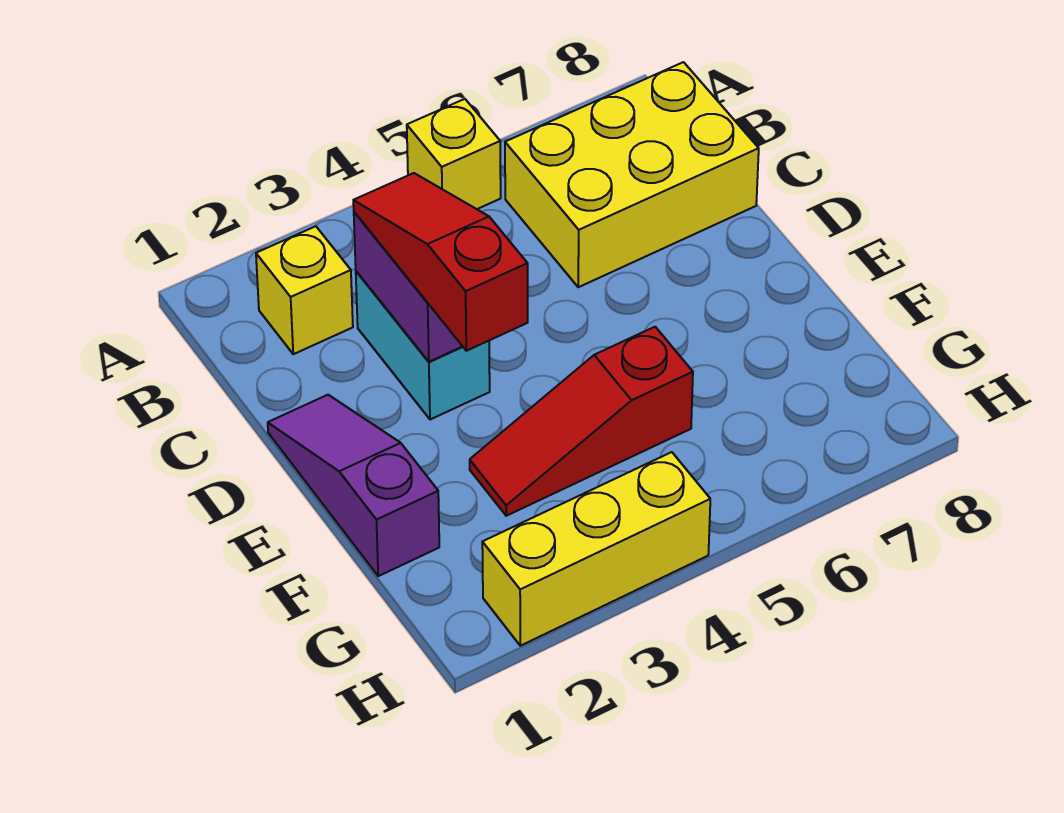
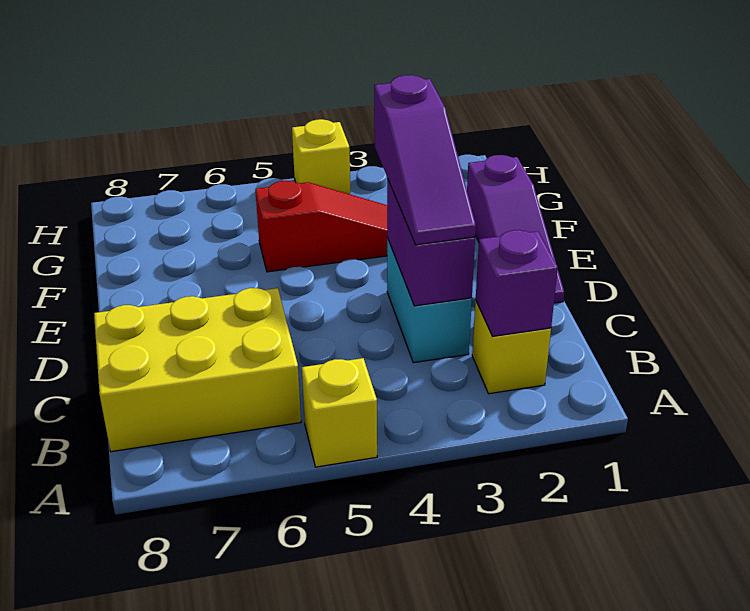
none -> purple brick B2 level 2
red slope C3:E3 level 3 top E -> purple slope C3:E3 level 3 top E
yellow brick H2:H4 level 1 -> yellow brick H4 level 1

